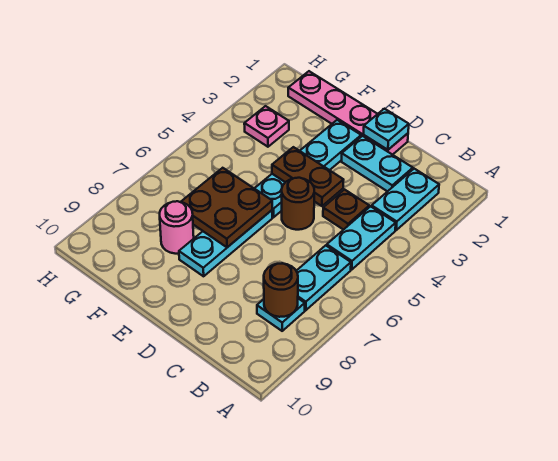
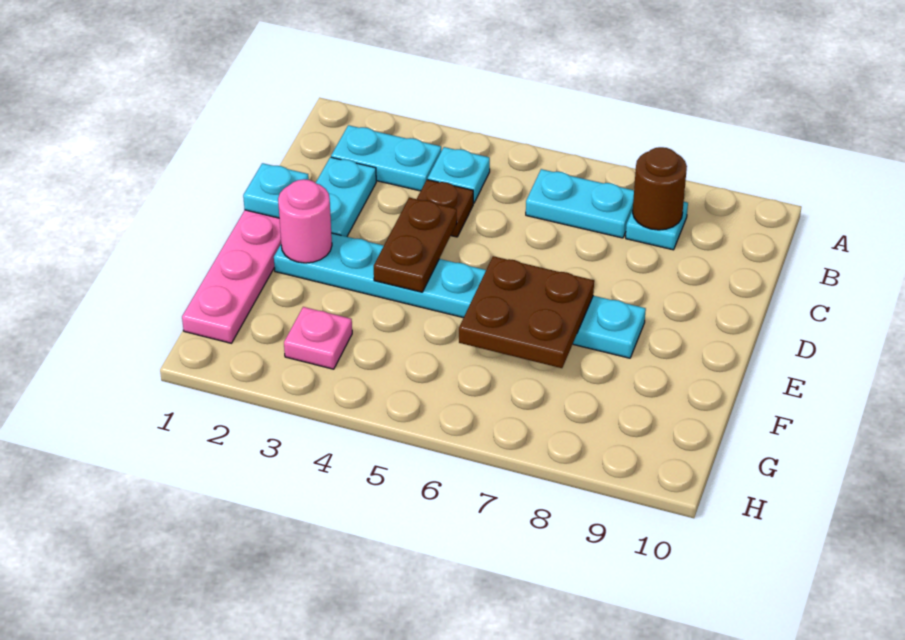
cyan plate B4:B5 level 1 -> cyan plate B4 level 1
brown round brick D5 level 1 -> none
pink round brick F8 level 1 -> pink round brick E2 level 2

